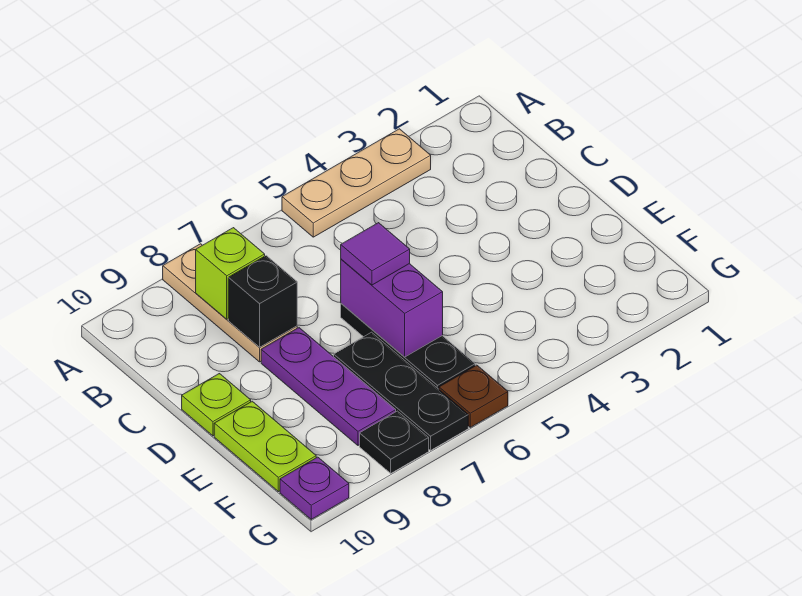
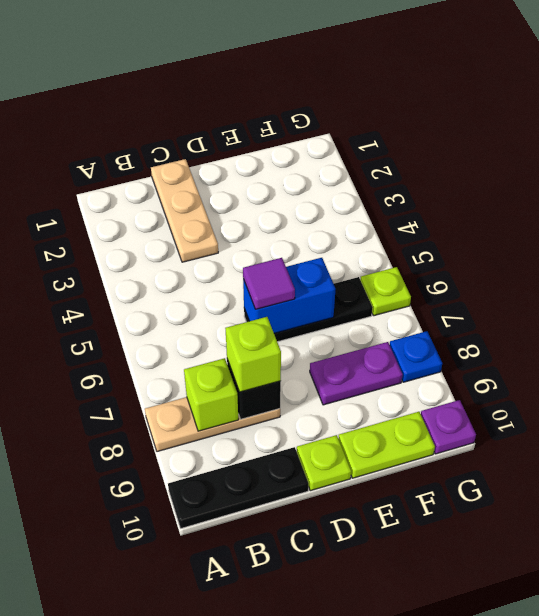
tan plate A3:A5 level 1 -> tan plate C1:C3 level 1
none -> lime brick C8 level 3
purple brick D6:E6 level 2 -> blue brick D6:E6 level 2
purple plate D8:F8 level 1 -> purple plate E8:F8 level 1
black plate E7:G7 level 1 -> black plate A10:C10 level 1
brown plate G6 level 1 -> lime plate G6 level 1
black plate G8 level 1 -> blue plate G8 level 1

